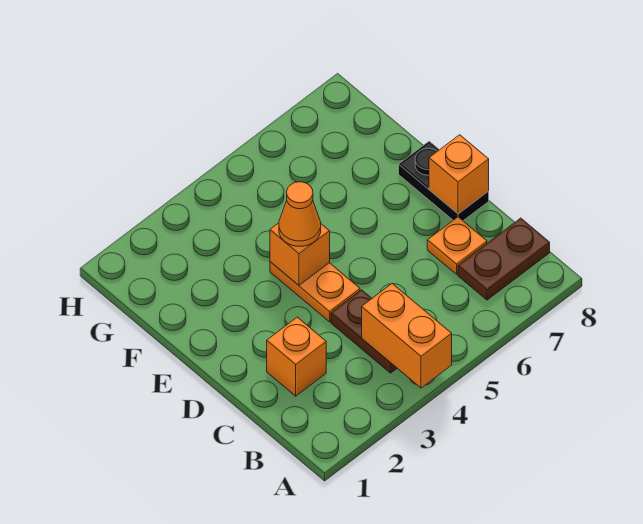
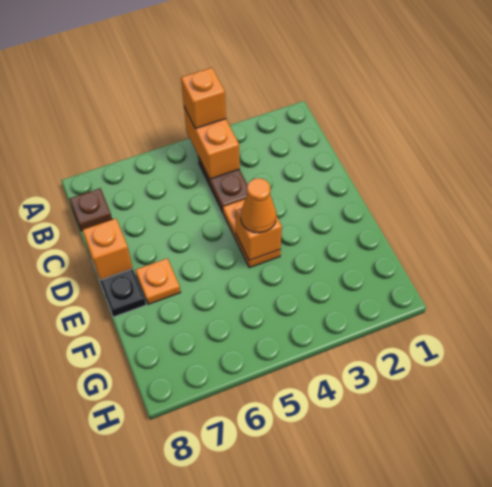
brown plate B7:B8 level 1 -> brown plate B8 level 1
orange brick C2 level 1 -> orange brick A4 level 3
orange plate C7 level 1 -> orange plate E7 level 1

